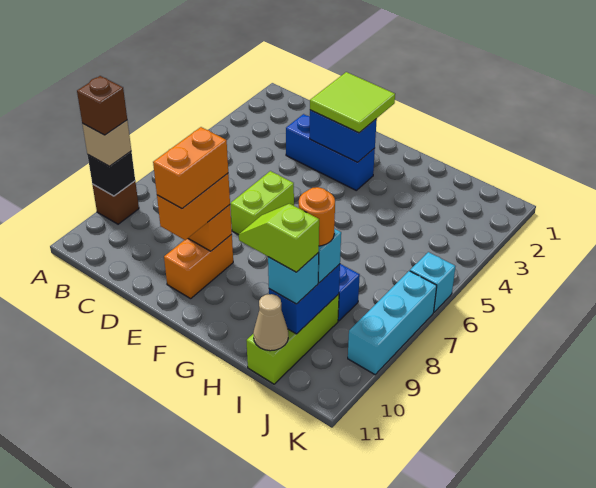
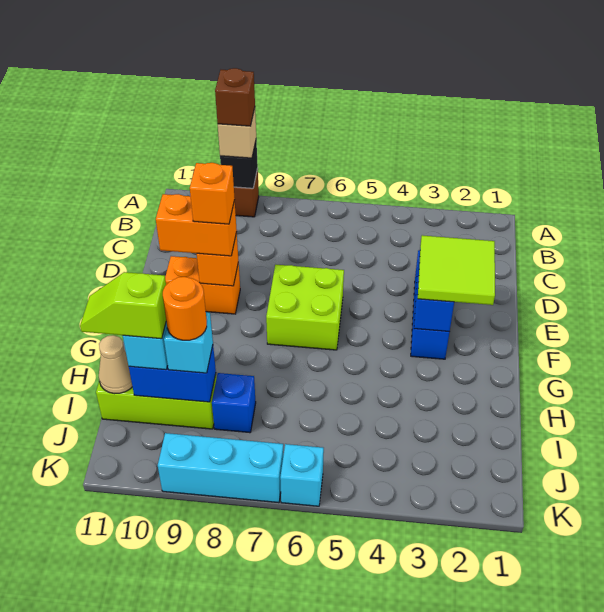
lime brick E6:E7 level 1 -> lime brick E6:F7 level 1
orange brick E9:E10 level 4 -> orange brick E9 level 4
lime slope H10:I10 level 4 top I -> lime slope I10:I11 level 4 top 10

